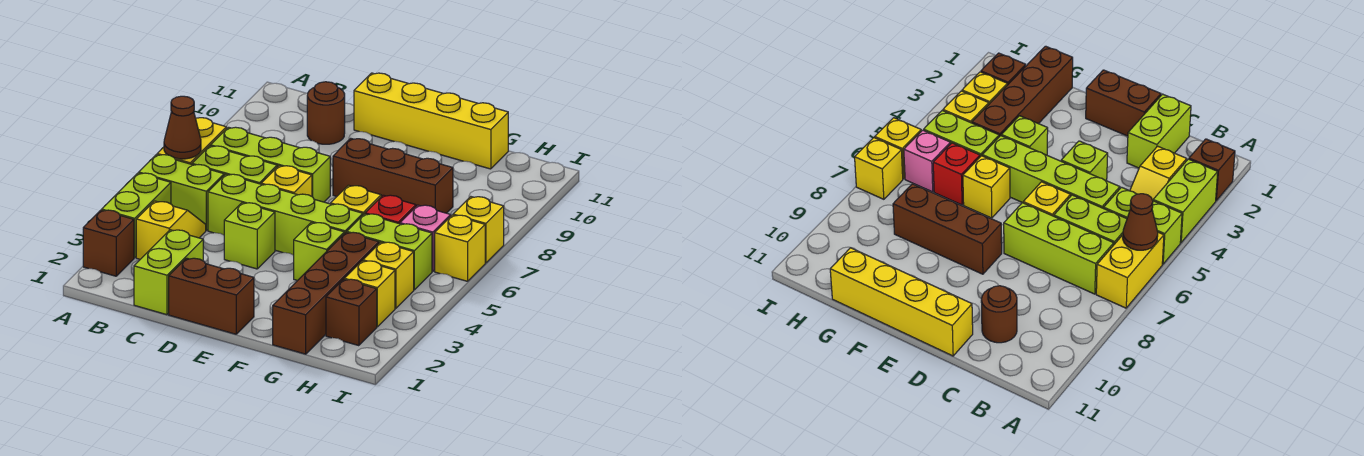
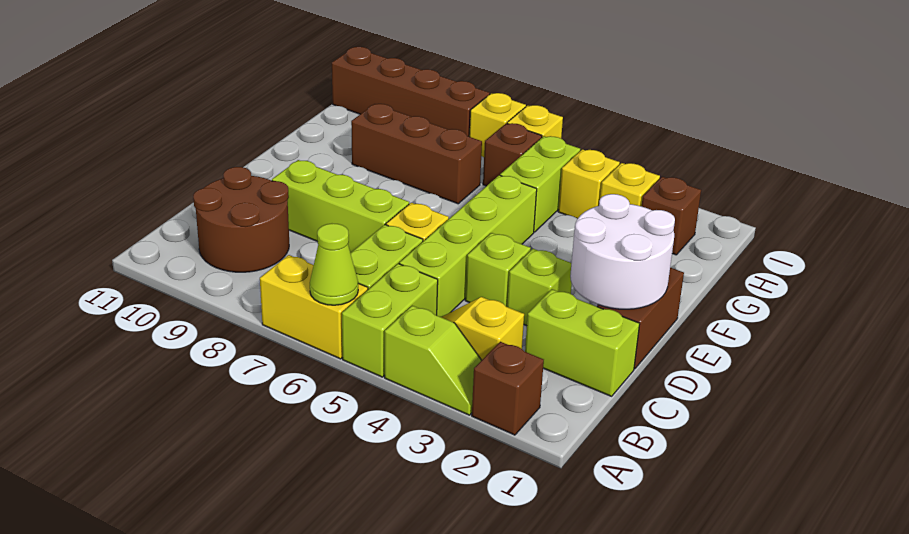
lime brick A3:A4 level 1 -> lime slope A3:A4 level 1 top 4
brown cone A6 level 2 -> lime cone A6 level 2
lime brick B7:D7 level 1 -> lime brick D7:D9 level 1
brown round brick C10 level 1 -> brown round brick B9:C10 level 1
none -> white round brick D1:E2 level 2
yellow brick D11:G11 level 1 -> none
brown brick E8:G8 level 1 -> brown brick G7:G9 level 1
lime brick F4 level 1 -> lime brick D3 level 1
yellow brick F6 level 1 -> none
brown brick G1:G4 level 1 -> brown brick I8:I11 level 1
red brick G6 level 1 -> none
pink brick H6 level 1 -> brown brick H6 level 1

